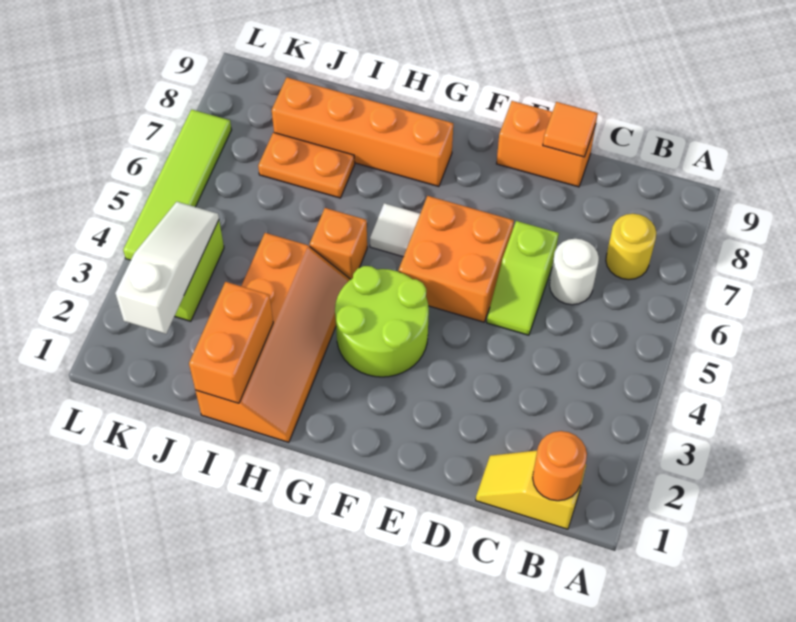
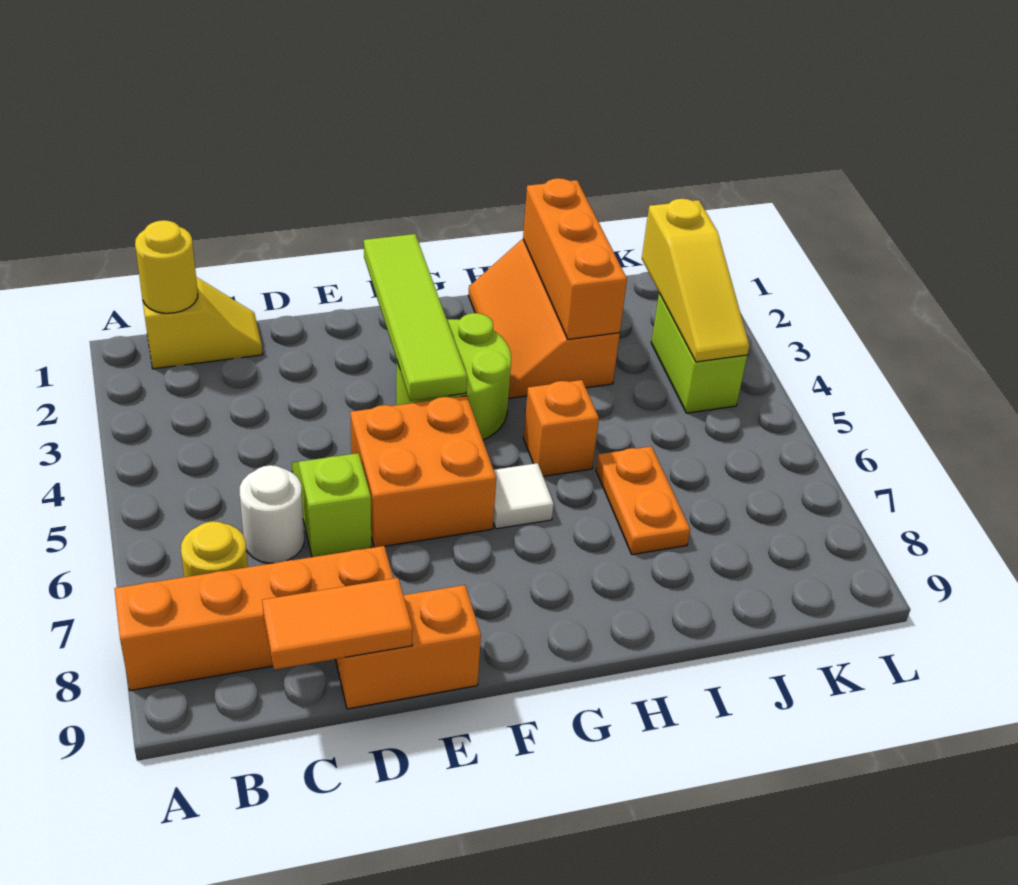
orange round brick B1 level 2 -> yellow round brick B1 level 2
orange tile D9 level 2 -> orange tile C9:D9 level 2
orange brick G8:J8 level 1 -> orange brick A8:D8 level 1
orange slope H1:I4 level 1 top I -> orange slope H1:I3 level 1 top I
orange brick I1:I2 level 2 -> orange brick I1:I3 level 2
orange plate I7:J7 level 1 -> orange plate I6:I7 level 1
white slope K2:K4 level 2 top 2 -> yellow slope K2:K4 level 2 top 2
lime tile L4:L7 level 1 -> lime tile F1:F4 level 2

